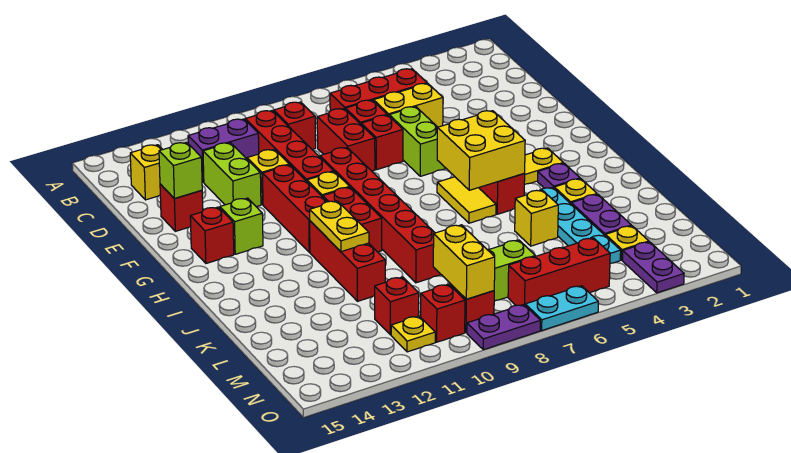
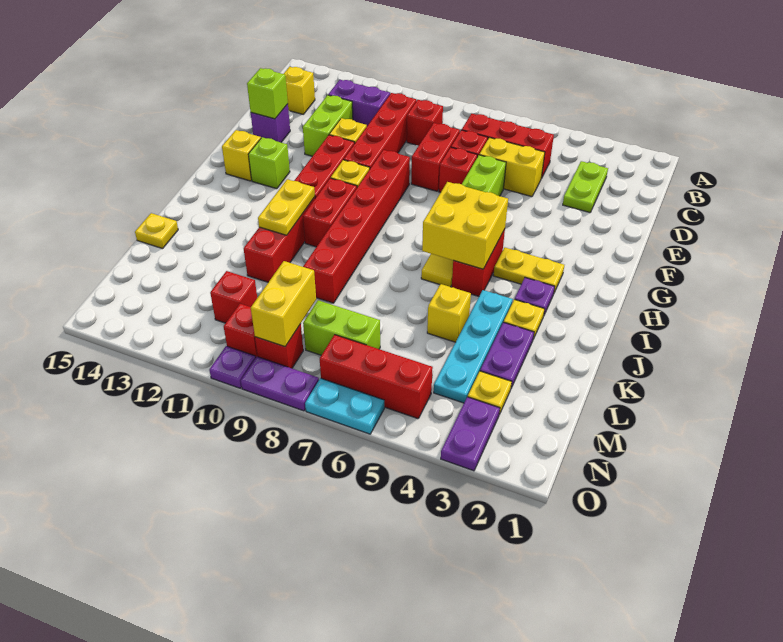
none -> lime plate C3:D3 level 1
red brick E14 level 1 -> purple brick E14 level 1
red brick G14 level 1 -> yellow brick G14 level 1
yellow plate N11 level 1 -> yellow plate K15 level 1
none -> purple plate O10 level 1

